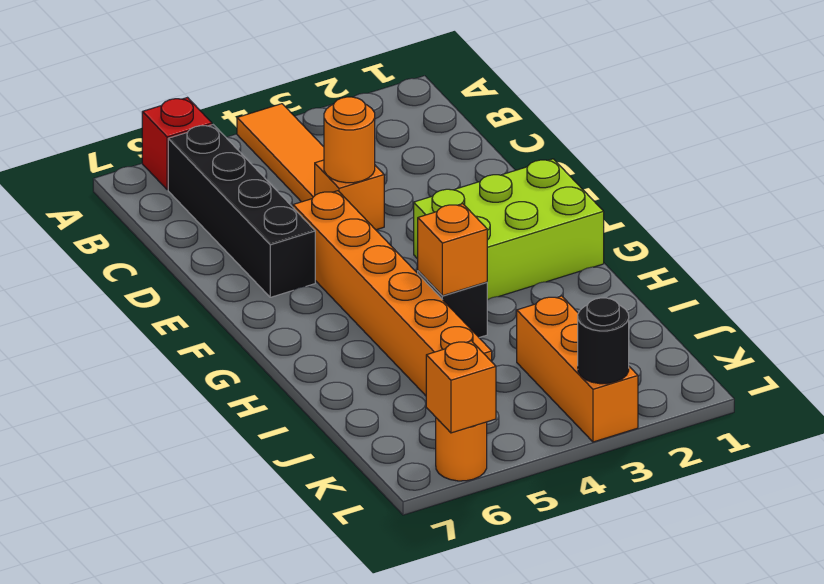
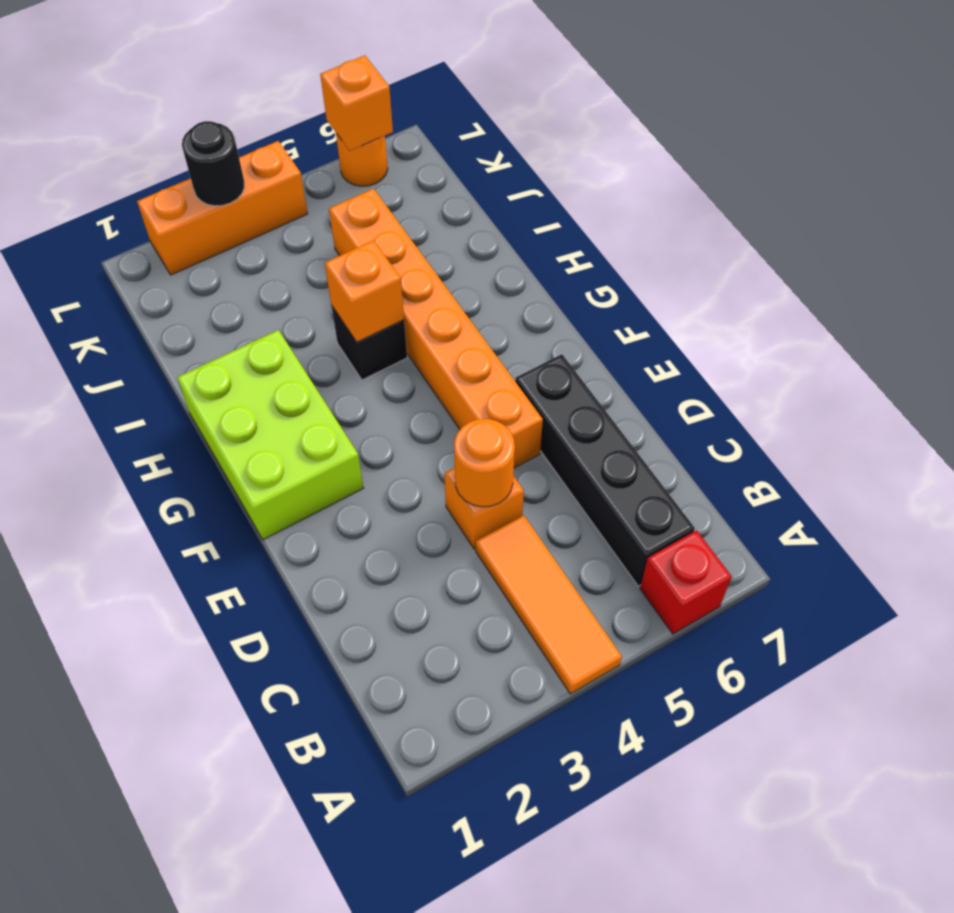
lime brick F1:G3 level 1 -> lime brick F1:H2 level 1
orange brick J3:L3 level 1 -> orange brick L2:L4 level 1

